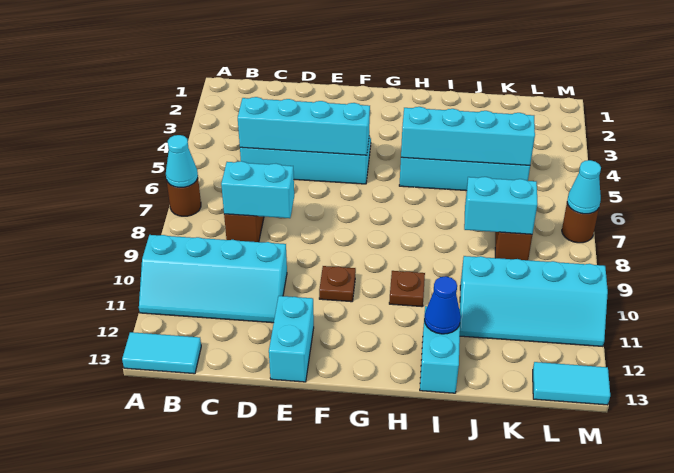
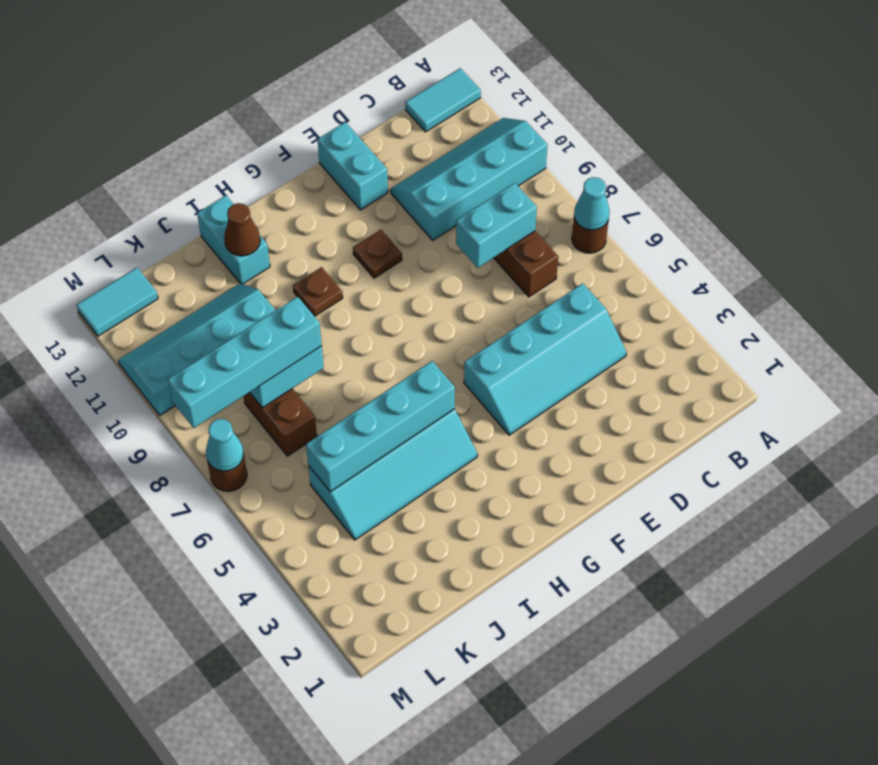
cyan brick C5:F5 level 2 -> cyan brick J8:M8 level 3
blue cone I12 level 2 -> brown cone I12 level 2

